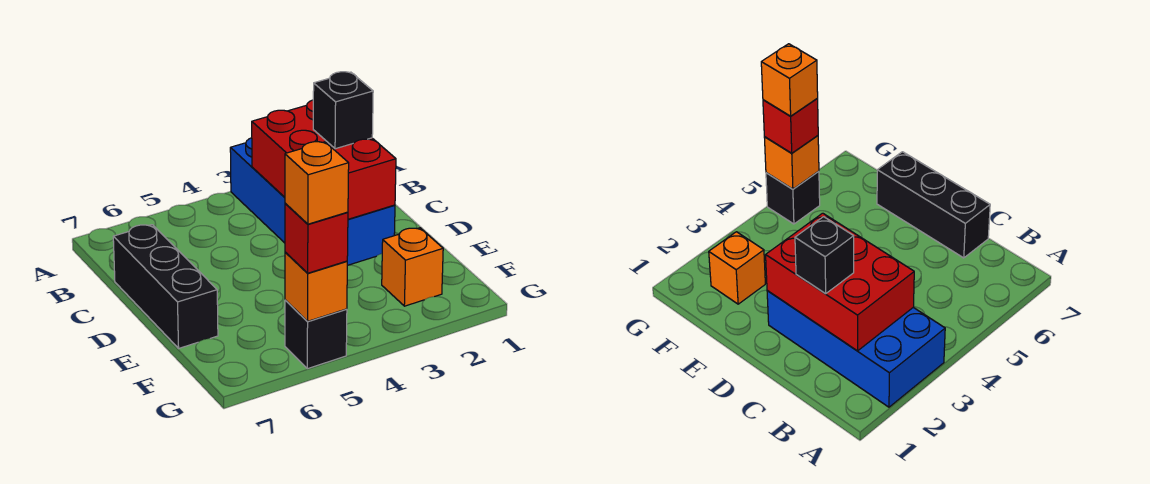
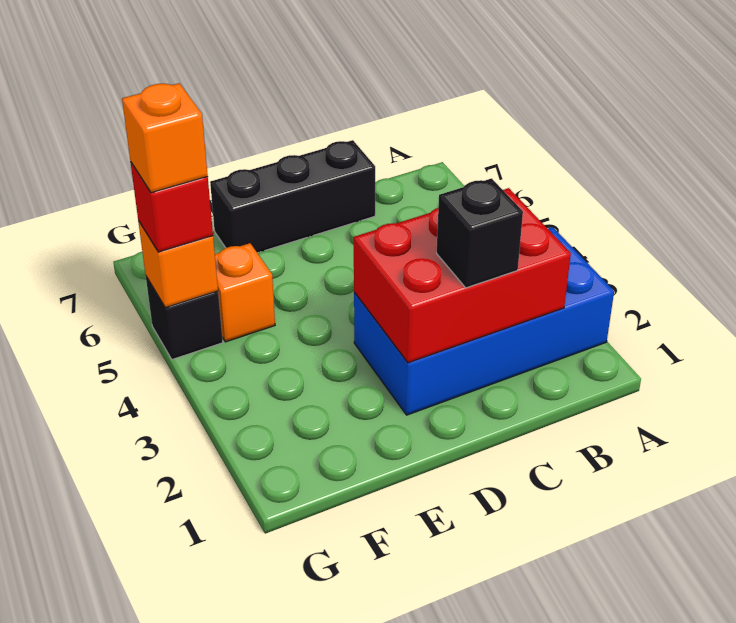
orange brick F2 level 1 -> orange brick F5 level 1

